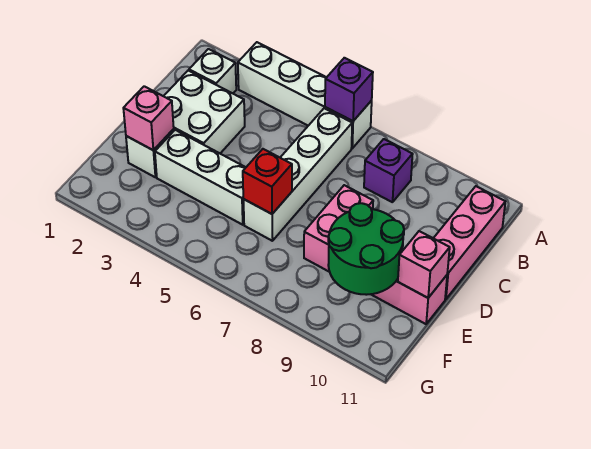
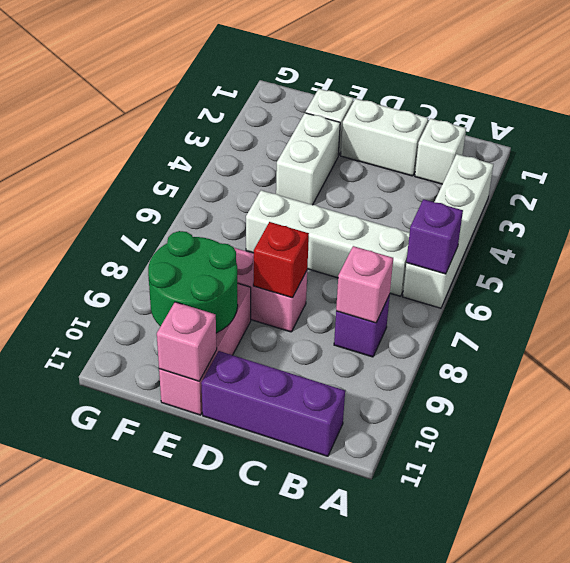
pink brick B11:D11 level 1 -> purple brick B11:D11 level 1
white brick C2:D3 level 1 -> white brick C2:D2 level 1
pink brick E2 level 2 -> pink brick B8 level 2
white brick E3:E5 level 1 -> white brick E3:E4 level 1
red brick E6 level 2 -> red brick D8 level 2

